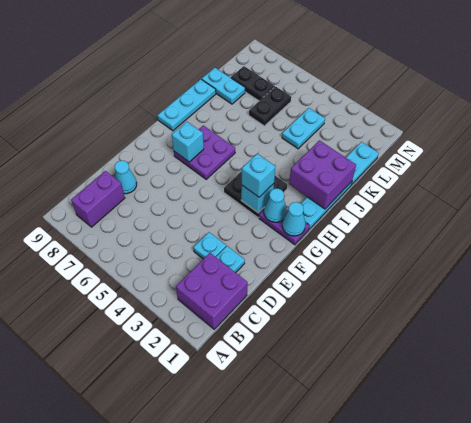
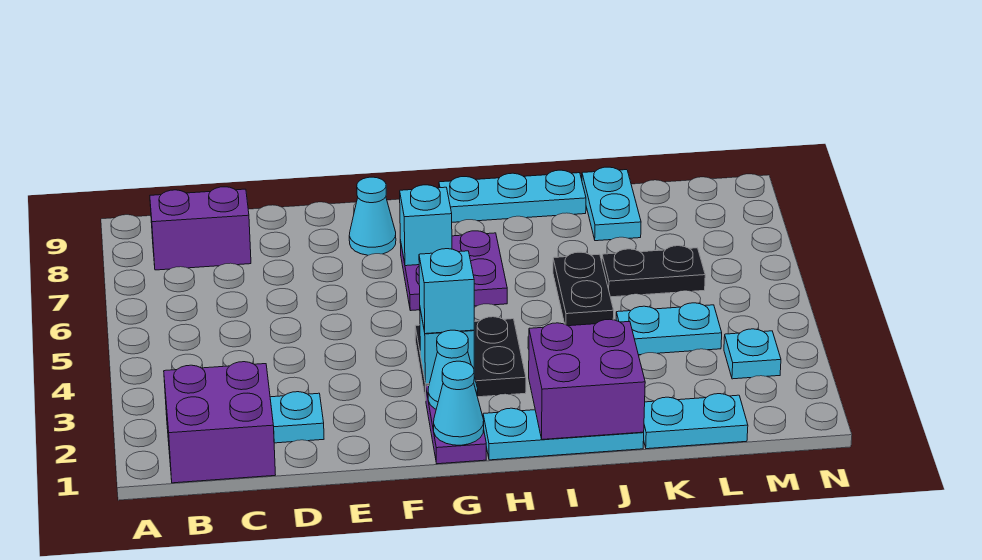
cyan plate D3 level 1 -> cyan plate M3 level 1
cyan cone D8 level 1 -> cyan cone F8 level 1
black plate L7:L8 level 1 -> black plate J5:J6 level 1

